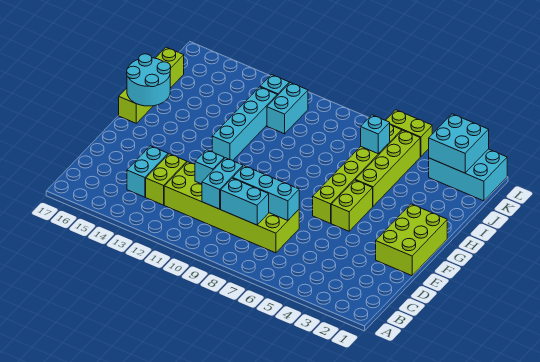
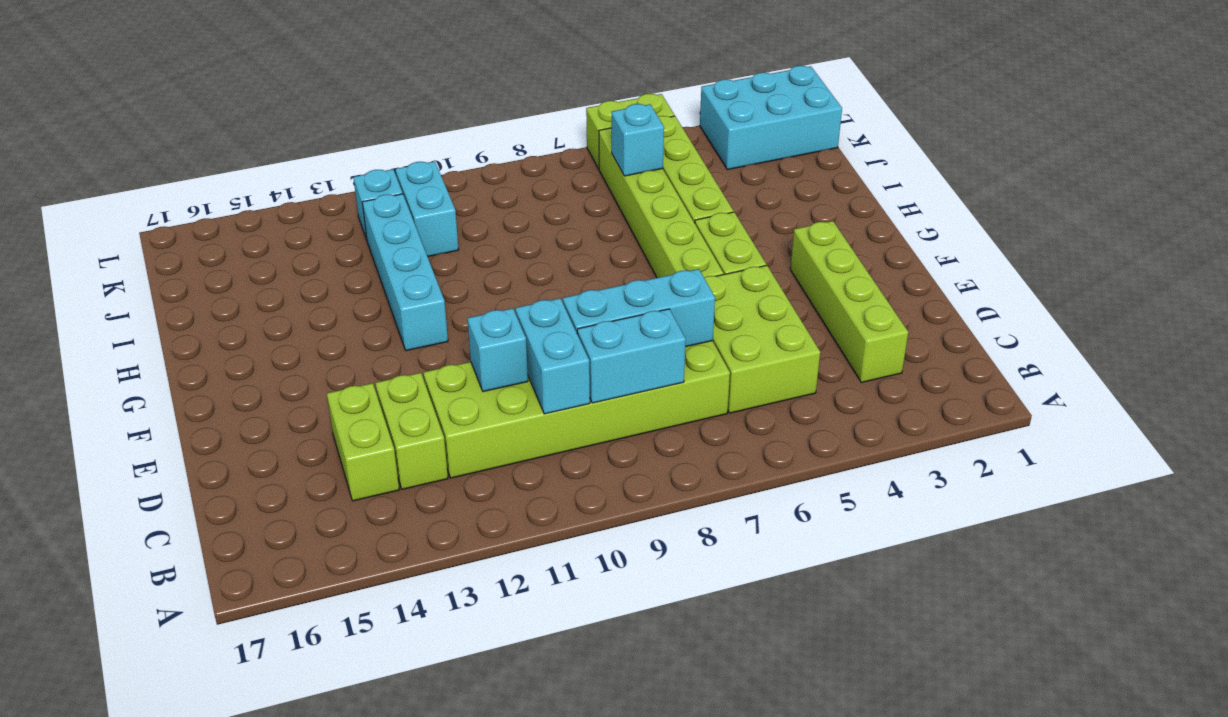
cyan brick C14:D14 level 1 -> lime brick C14:D14 level 1
lime brick E1:G2 level 1 -> lime brick C5:E6 level 1
cyan round brick G16:H17 level 2 -> none
lime brick G17:J17 level 1 -> lime brick C3:F3 level 1
cyan brick K2:L3 level 2 -> none

